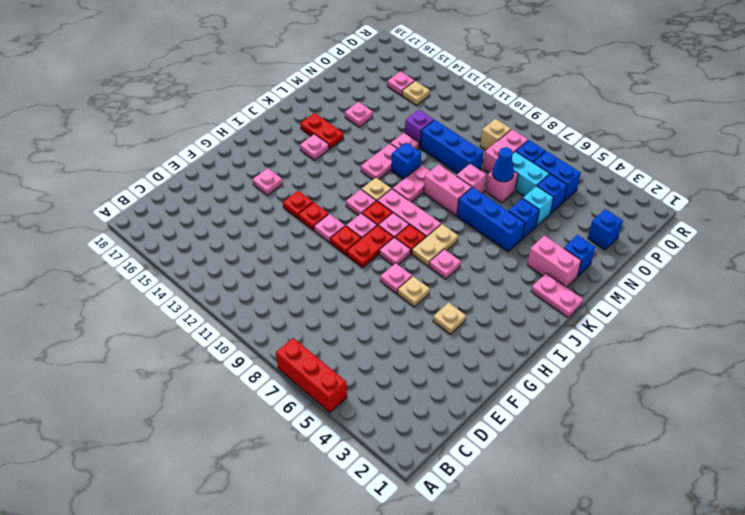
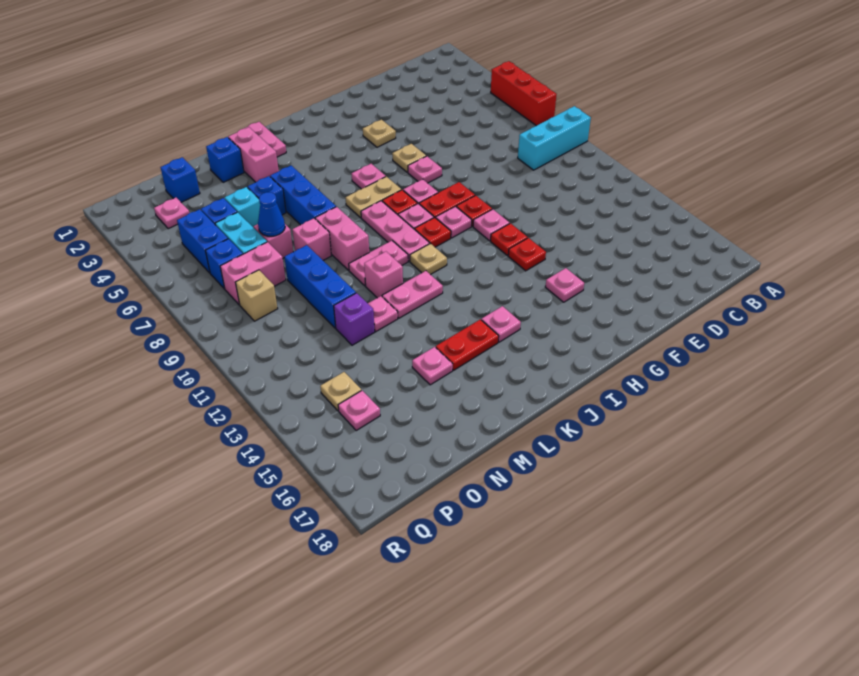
none -> cyan brick A9:C9 level 1
pink plate I11 level 1 -> pink plate P3 level 1
red plate K15:K16 level 1 -> red plate K15:L15 level 1
blue brick L11 level 1 -> pink brick L11 level 1

